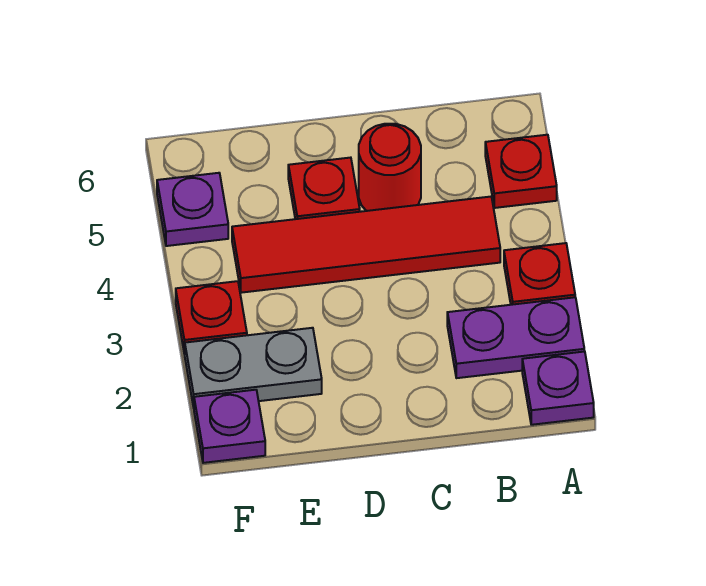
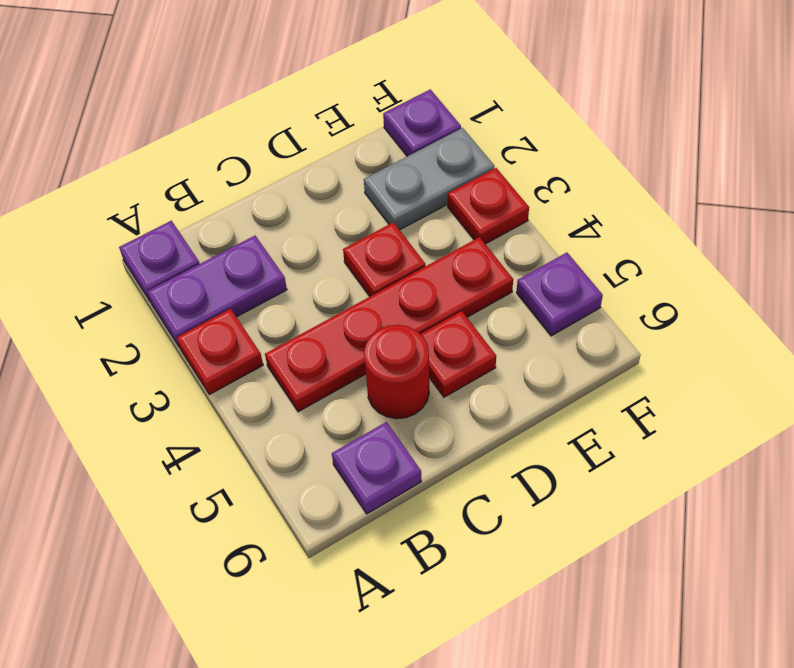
red plate A5 level 1 -> red plate D3 level 1
red tile B4:E4 level 1 -> red plate B4:E4 level 1
none -> purple plate B6 level 1

